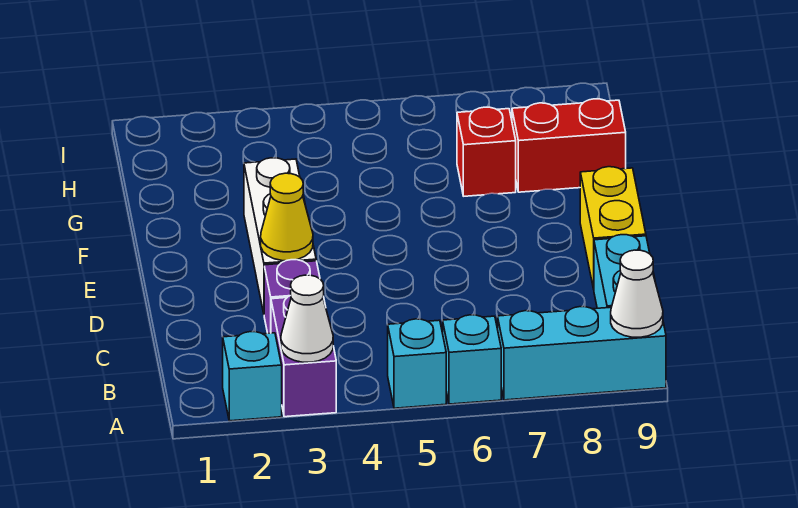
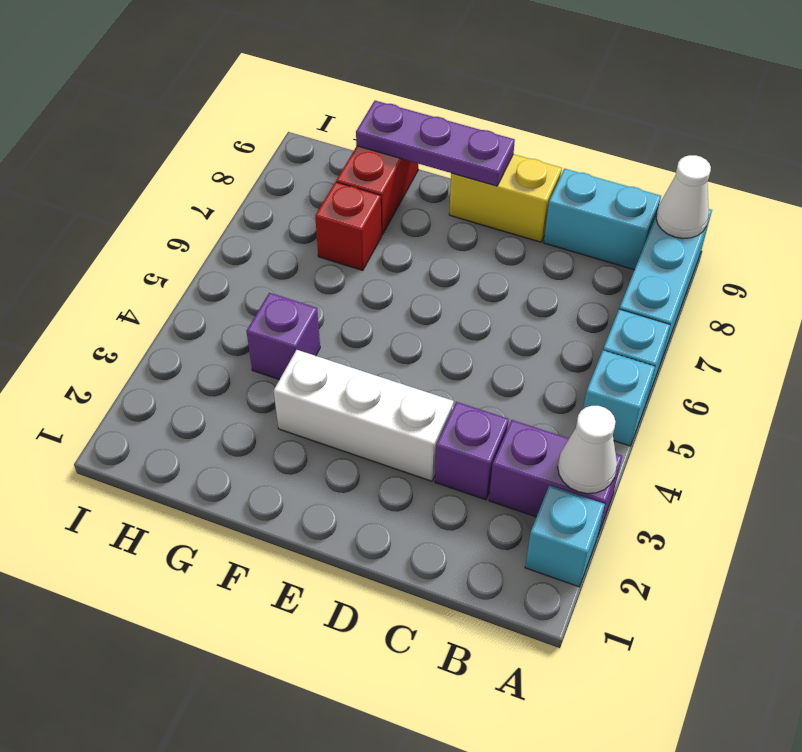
yellow cone D3 level 2 -> none
none -> purple plate E9:G9 level 2
none -> purple brick G4 level 1

